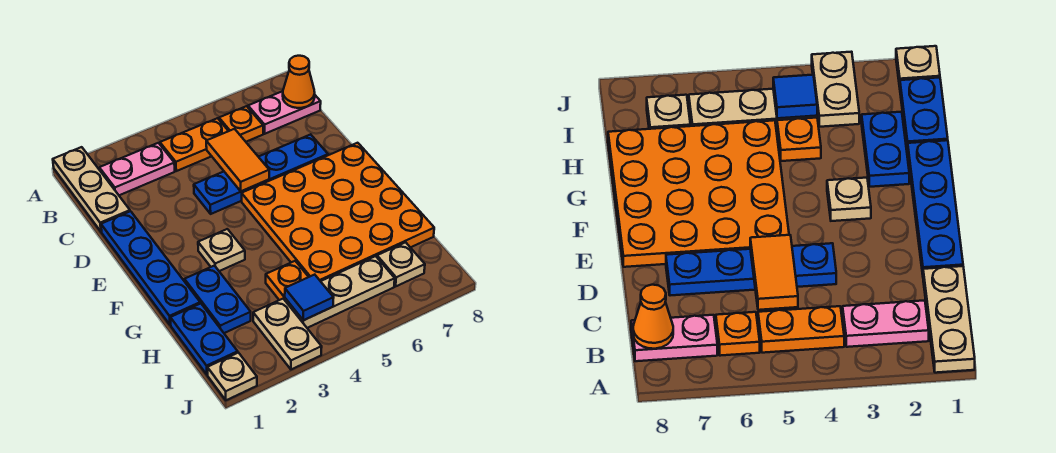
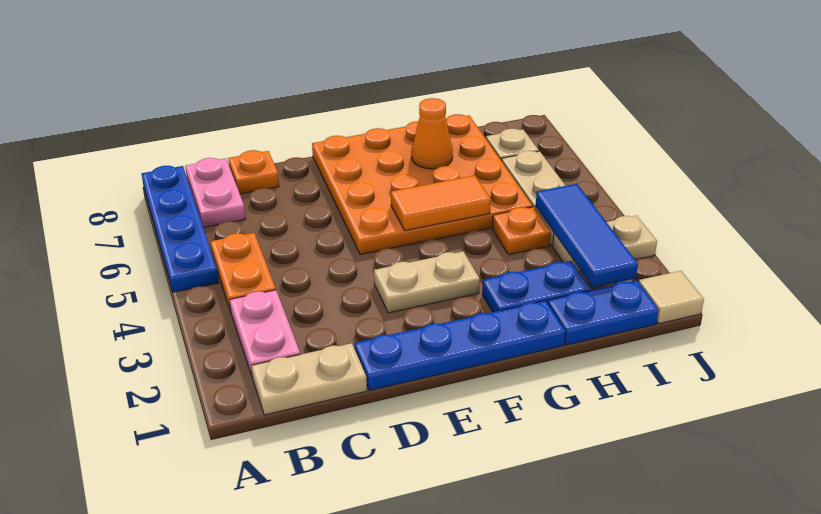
tan plate A1:C1 level 1 -> tan plate B1:C1 level 1
orange plate B6 level 1 -> orange plate C8 level 1
orange cone B8 level 2 -> orange cone G7 level 2
orange tile C5:D5 level 2 -> orange tile F5:G5 level 2
blue plate D4:D7 level 1 -> blue plate A5:A8 level 1
tan plate F3 level 1 -> tan plate E3:F3 level 1
blue tile I4 level 2 -> blue tile I2:I4 level 2
tan plate J1 level 1 -> tan tile J1 level 1

